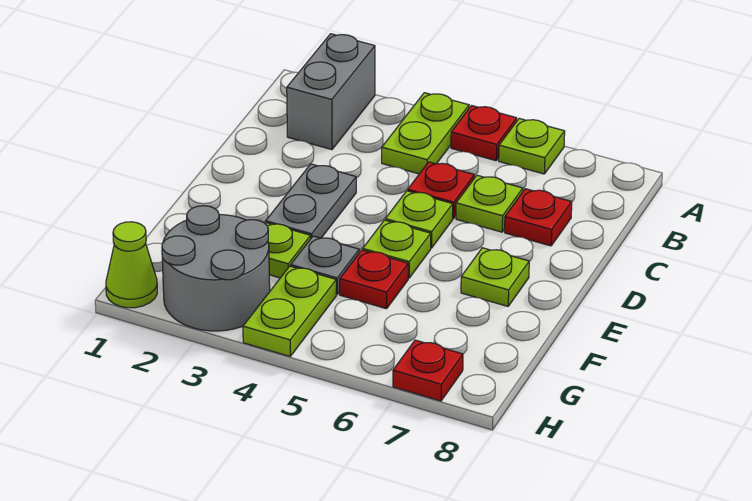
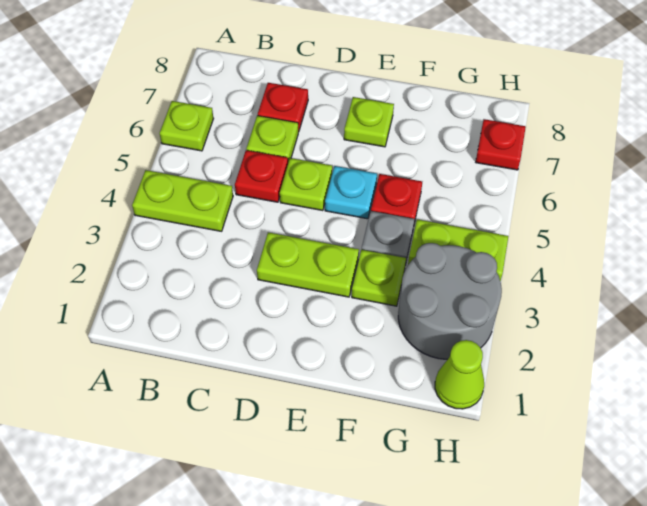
grey brick A2:B2 level 1 -> none
red plate A5 level 1 -> none
grey plate D3:E3 level 1 -> lime plate D3:E3 level 1
lime plate E5 level 1 -> cyan plate E5 level 1

